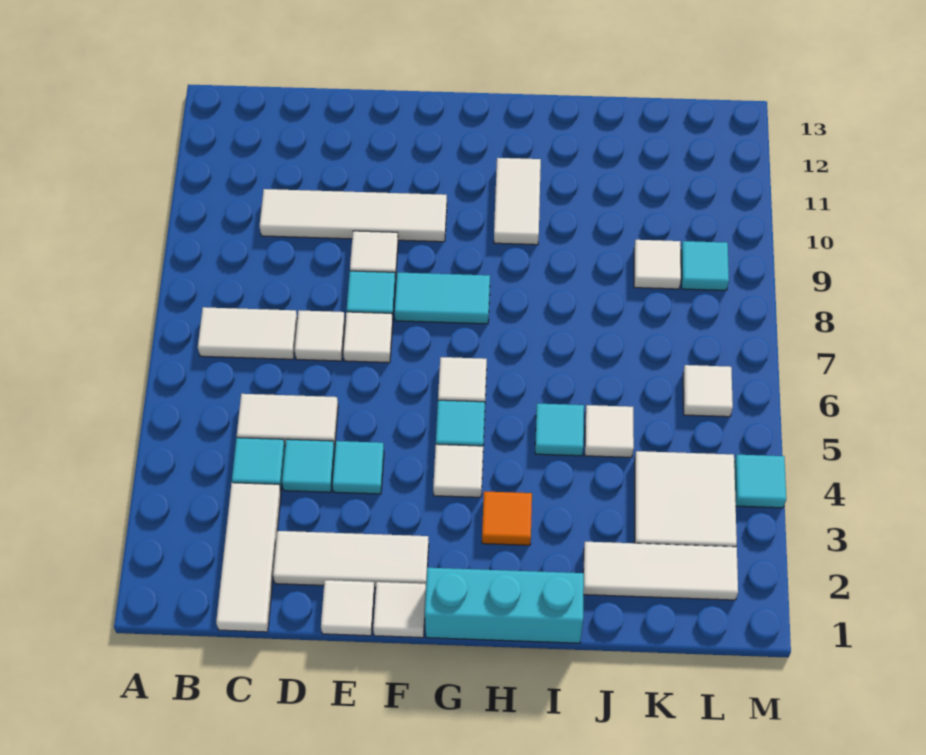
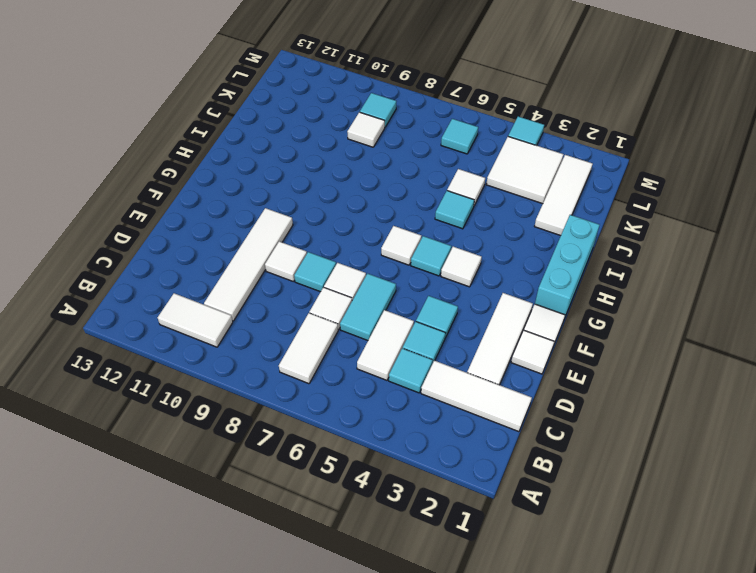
cyan tile F8:G8 level 1 -> cyan tile D6:E6 level 1
orange tile H3 level 1 -> none
white tile H10:H11 level 1 -> white tile B10:B11 level 1
white tile L6 level 1 -> cyan tile L6 level 1

